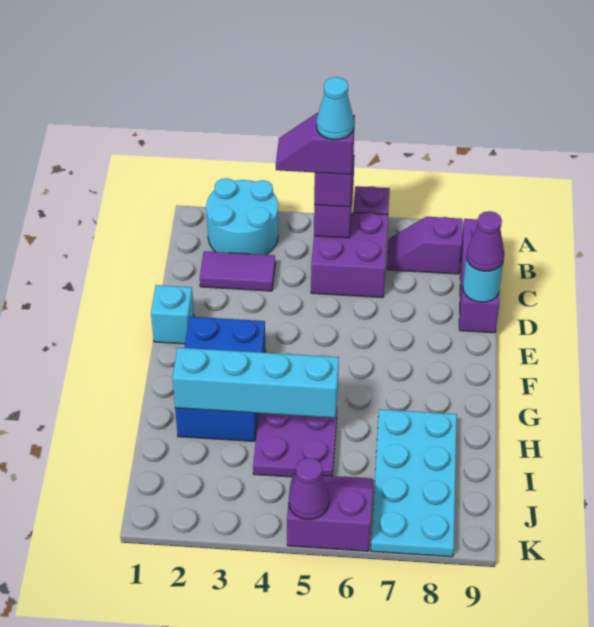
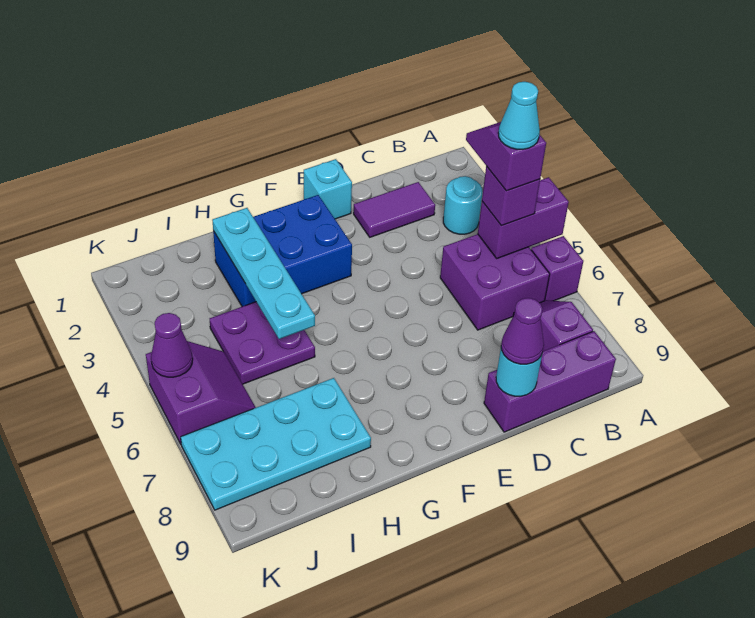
cyan round brick A2:B3 level 1 -> cyan round brick B3 level 1
purple tile C2:C3 level 1 -> purple tile C2:D2 level 1
cyan brick H2:H5 level 2 -> cyan plate H2:H5 level 2

